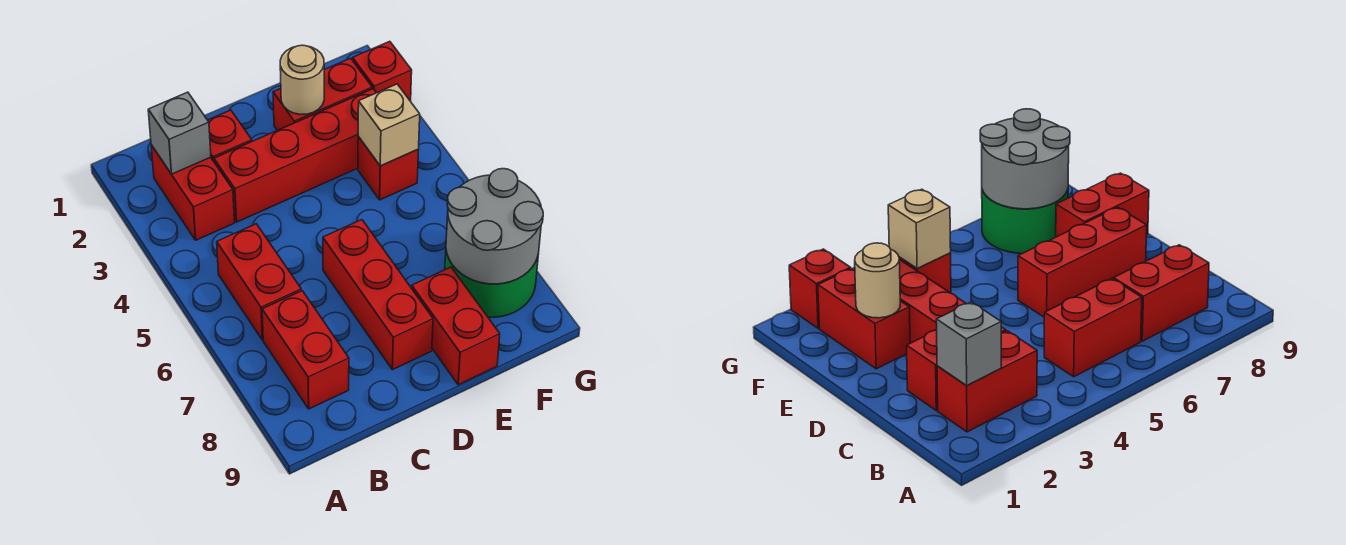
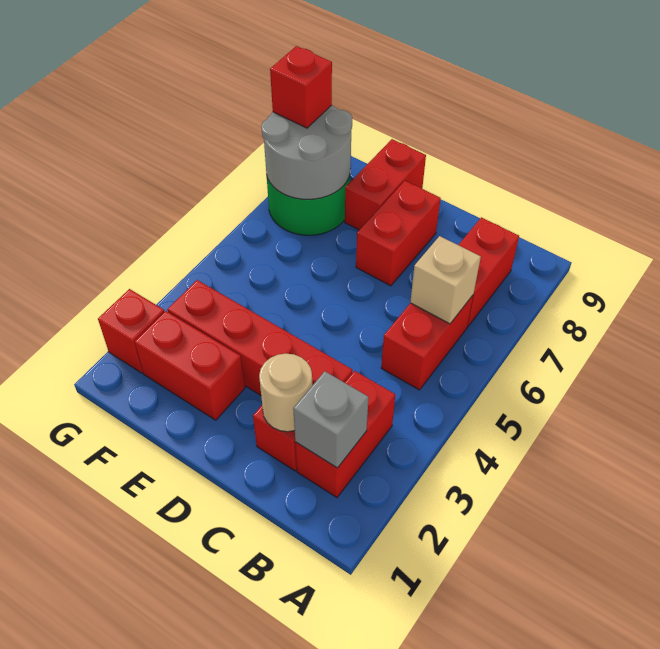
red brick D6:D8 level 1 -> red brick D7:D8 level 1
tan round brick E2 level 2 -> tan round brick C2 level 2
red brick F4 level 1 -> red brick G8 level 3
tan brick F4 level 2 -> tan brick B6 level 2

